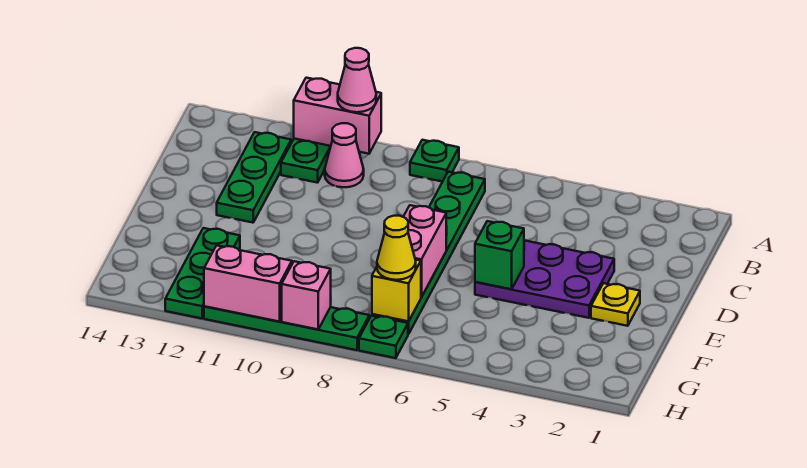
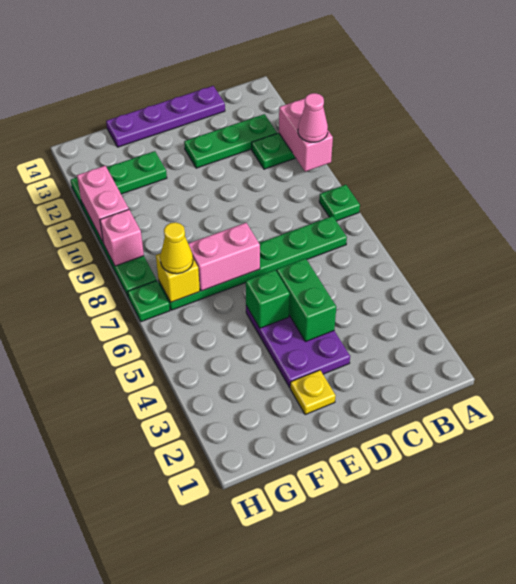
pink cone B10 level 1 -> none
none -> purple plate C14:F14 level 1
none -> green brick D4:D5 level 2

